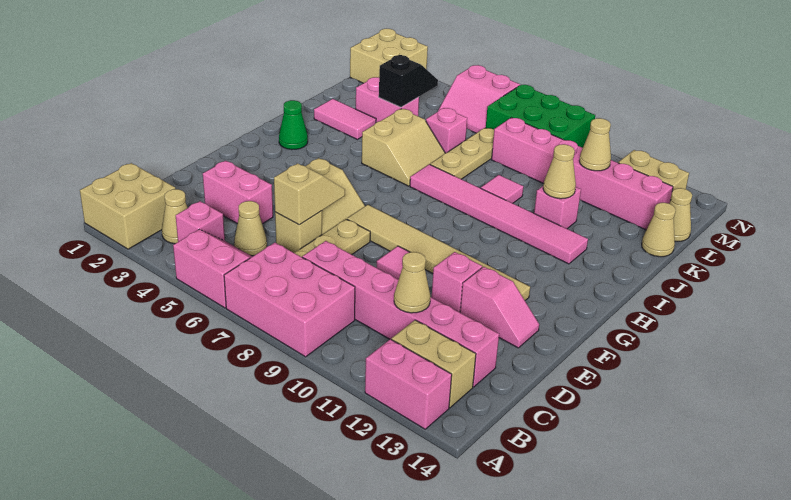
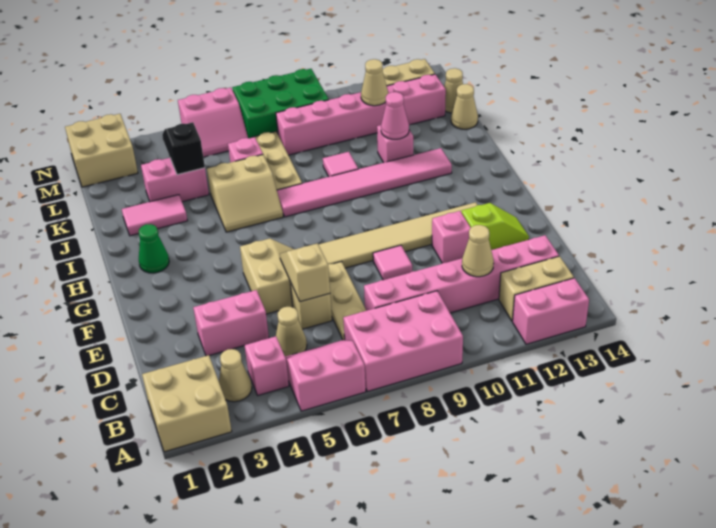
pink slope E12:E13 level 1 top 12 -> lime slope E12:E13 level 1 top 12
tan slope I5:J6 level 1 top 5 -> tan slope I5:J6 level 1 top J
tan cone J11 level 2 -> pink cone J11 level 2

